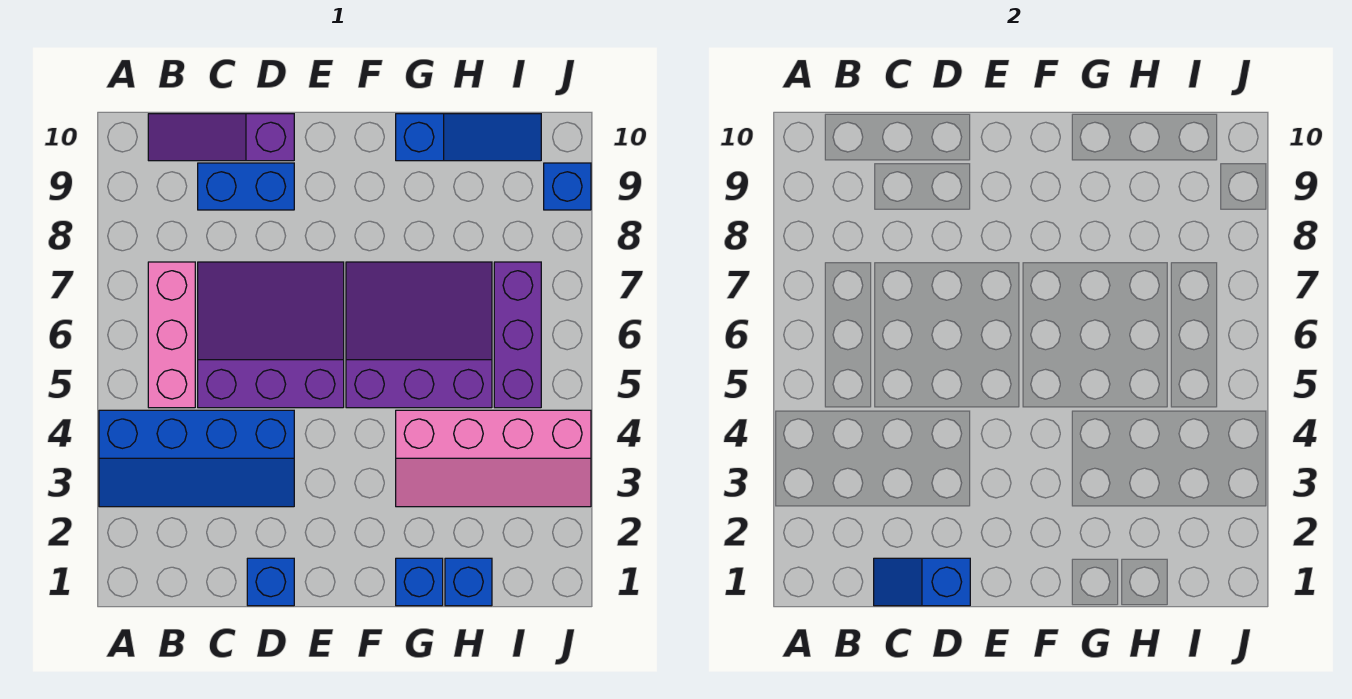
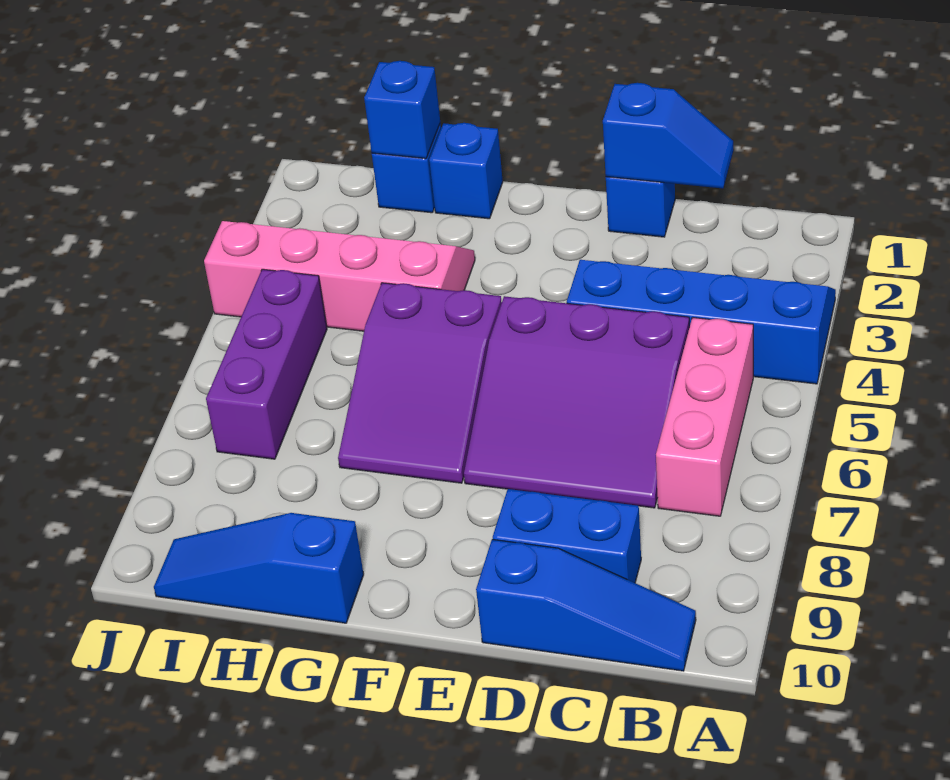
purple slope B10:D10 level 1 top D -> blue slope B10:D10 level 1 top D
purple slope F5:H7 level 1 top 5 -> purple slope F5:G7 level 1 top 5
blue brick J9 level 1 -> blue brick H1 level 2

